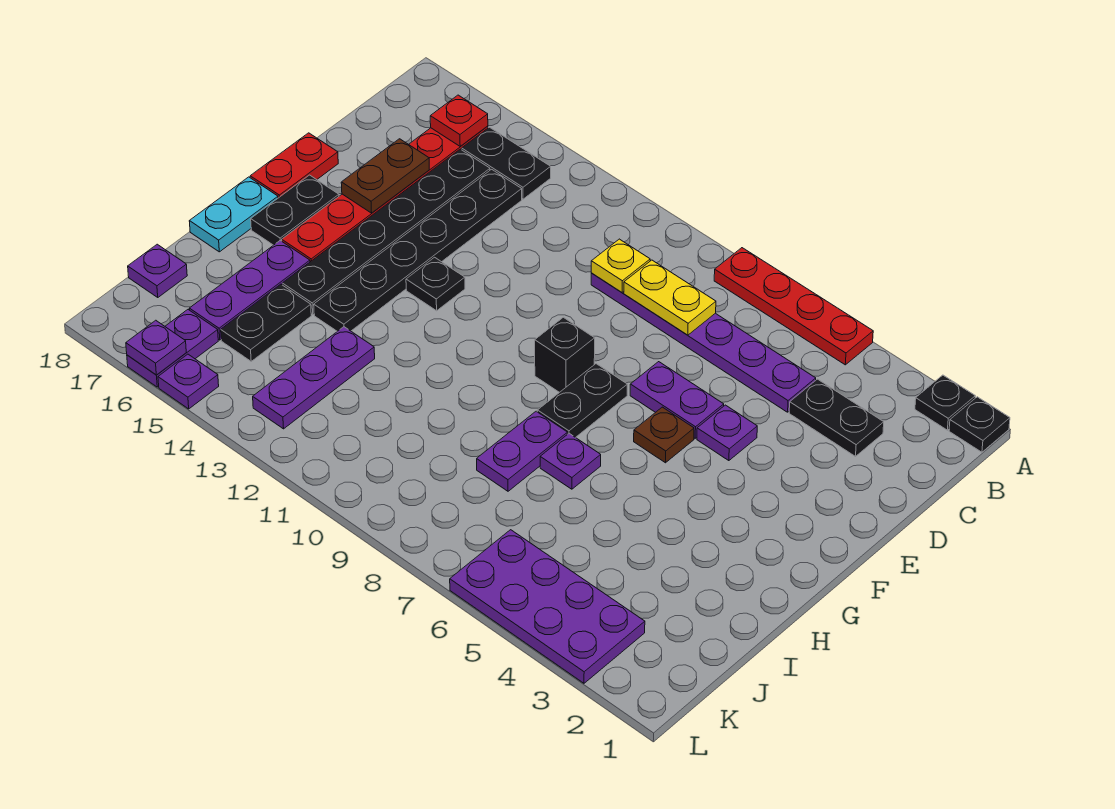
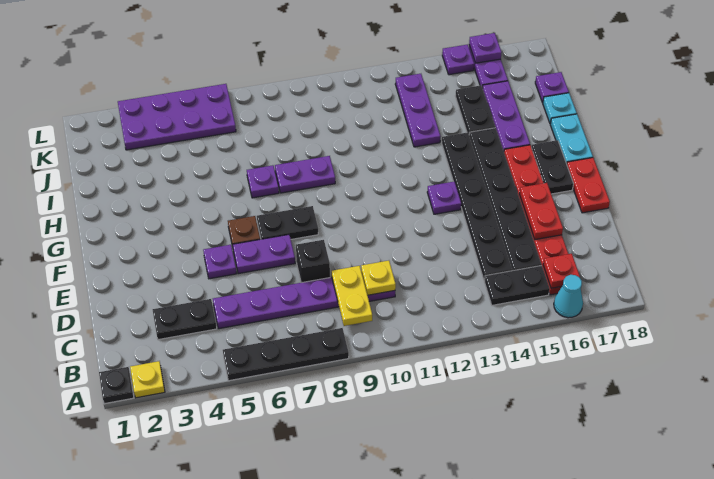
black plate A2 level 1 -> yellow plate A2 level 1
red plate A5:A8 level 1 -> black plate A5:A8 level 1
none -> cyan cone A16 level 1
yellow plate C8:C9 level 2 -> yellow plate B9:C9 level 2
brown plate D16:E16 level 2 -> red plate D16:E16 level 2
black plate F8:G8 level 1 -> black plate F7:F8 level 1
black brick F9 level 1 -> black brick D8 level 1
black plate F13 level 1 -> purple plate F13 level 1
purple plate H8:I8 level 1 -> purple plate H8:H9 level 1
none -> cyan plate I18 level 1

